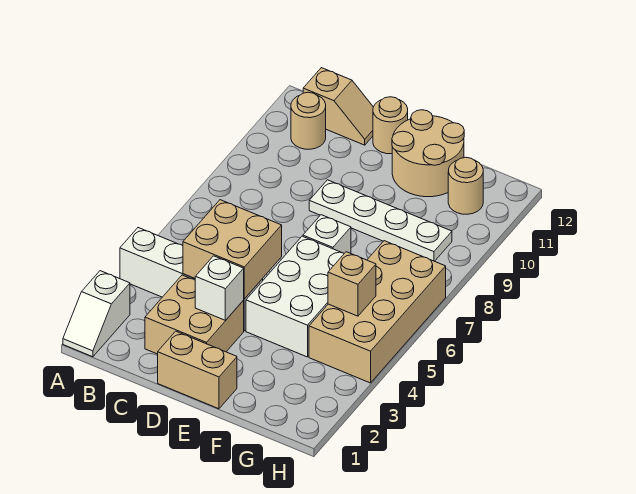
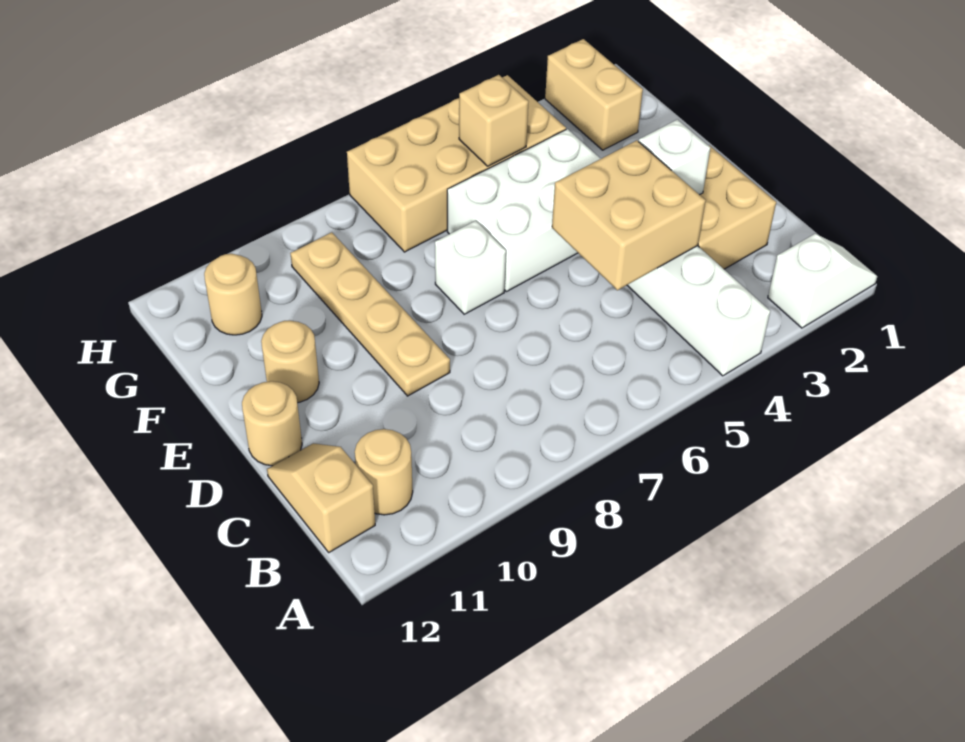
tan brick D1:E1 level 1 -> tan brick G2:H2 level 1
white plate D9:G9 level 1 -> tan plate D9:G9 level 1
tan round brick E11:F12 level 1 -> tan round brick E11 level 1

